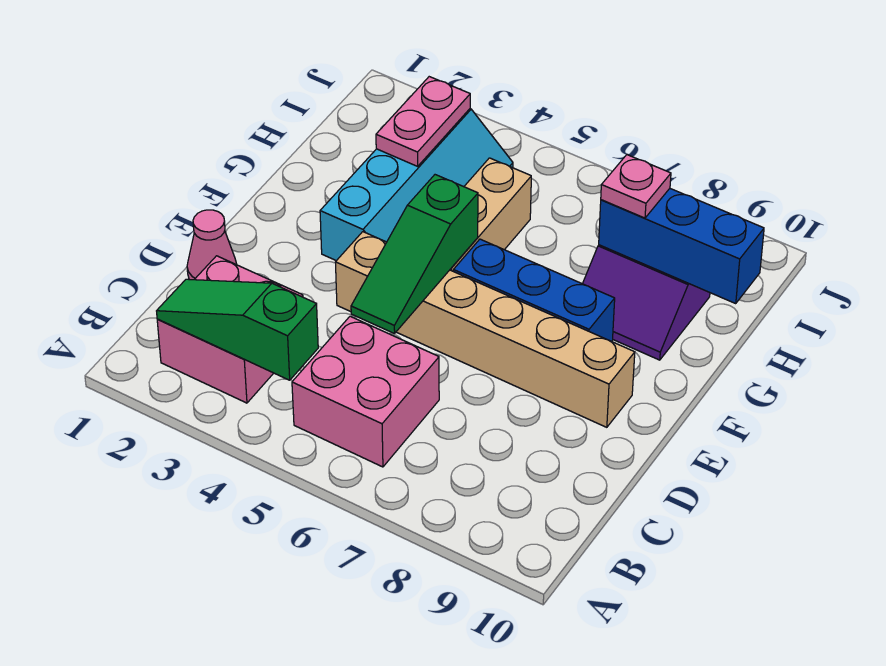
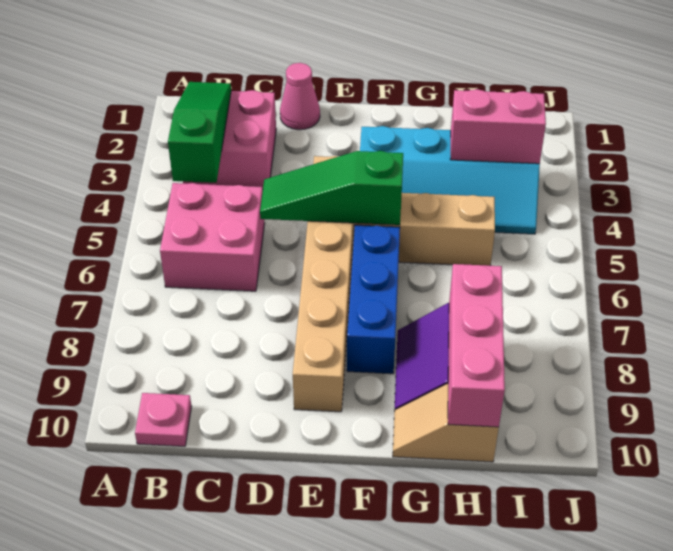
none -> tan slope G10:H10 level 1 top H
pink plate H3:I3 level 2 -> pink brick H3:I3 level 2
blue brick H8:H10 level 2 -> pink brick H8:H10 level 2
pink plate H8 level 3 -> pink plate B10 level 1

